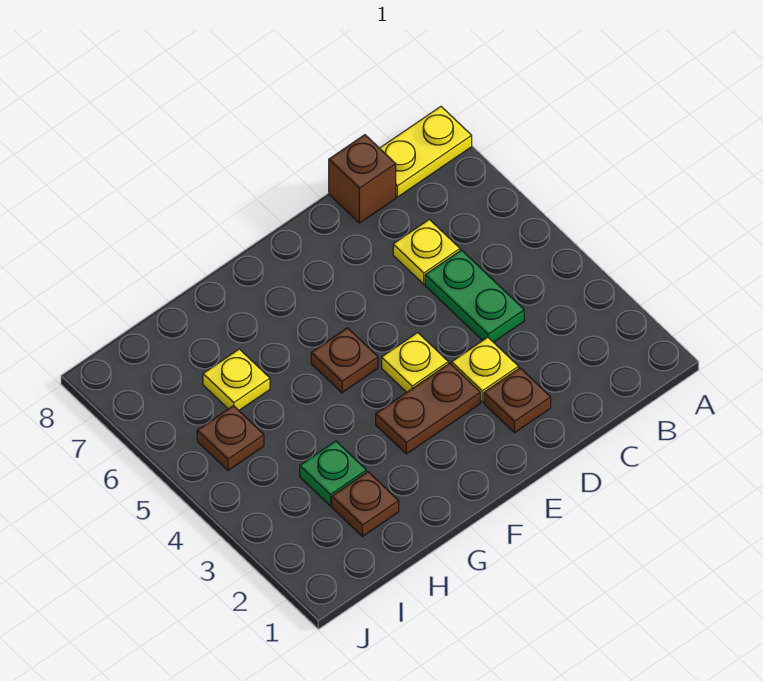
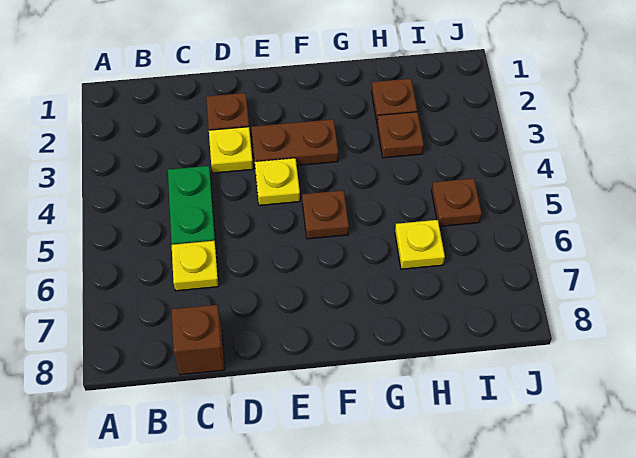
yellow plate A8:B8 level 1 -> none
green plate H3 level 1 -> brown plate H3 level 1

